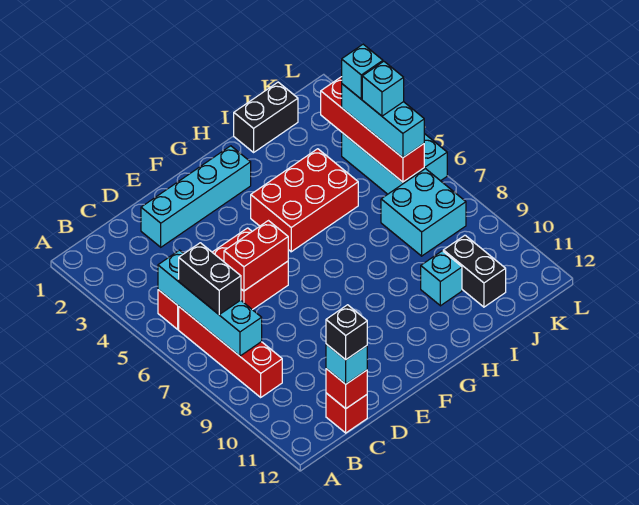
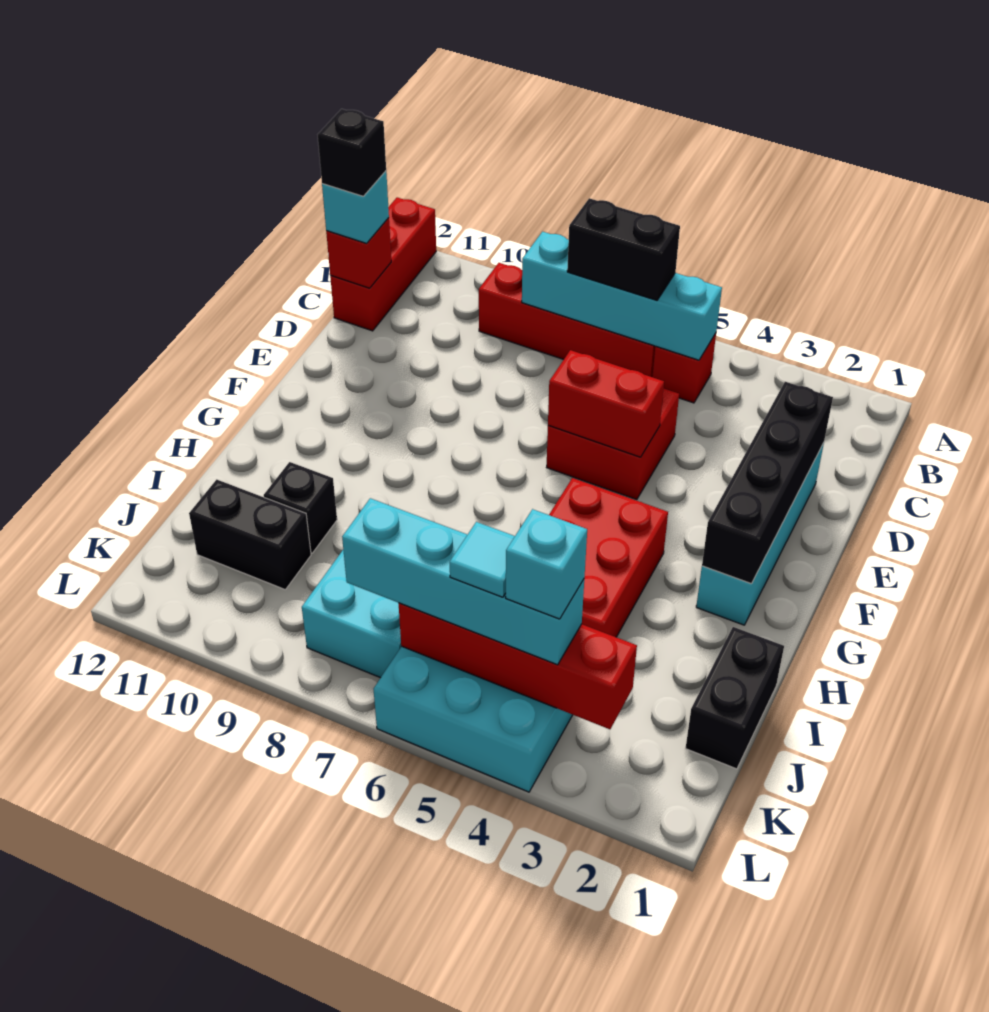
red brick C12 level 1 -> red brick A12:C12 level 1
none -> black brick D2:G2 level 2
red brick D6:E6 level 2 -> red brick E5:E6 level 2
cyan brick I10 level 1 -> black brick I10 level 1
cyan brick K4:K6 level 3 -> cyan brick K4:K7 level 3
cyan brick K5 level 4 -> cyan tile K5 level 4

